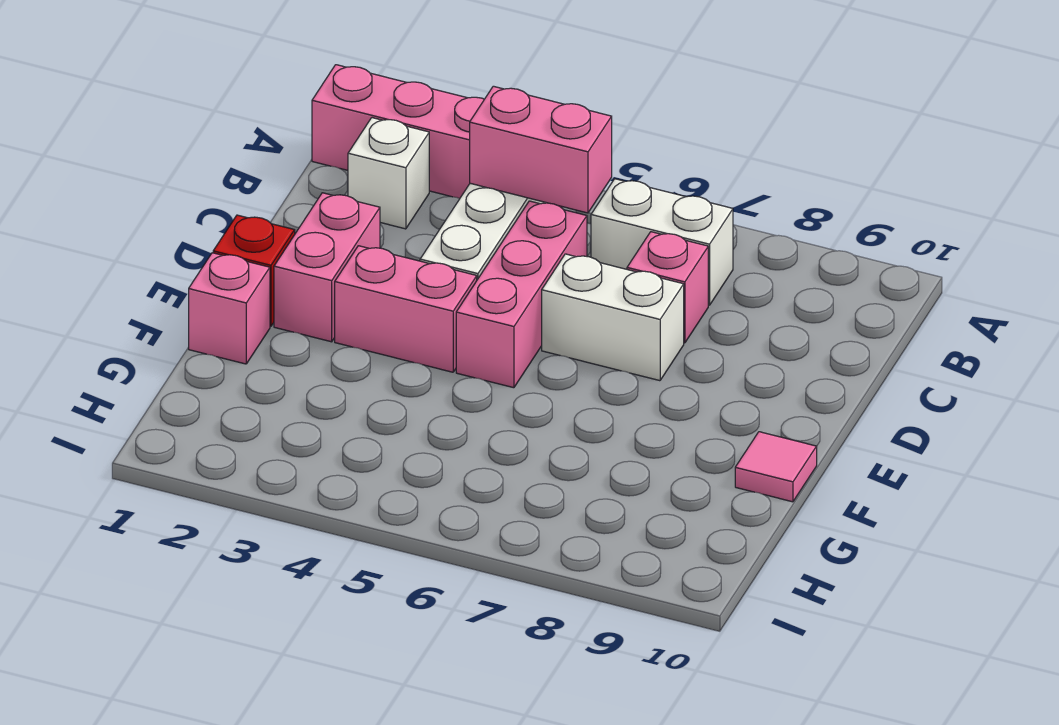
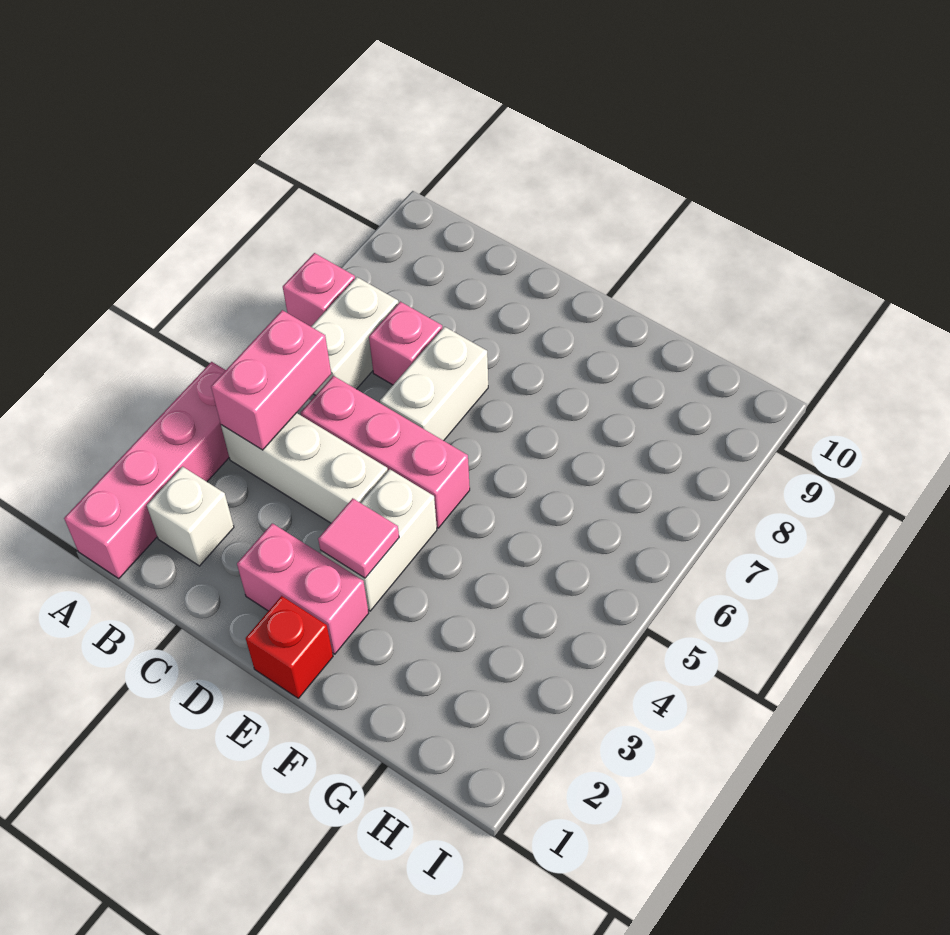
pink brick E3:E4 level 1 -> white brick E3:E4 level 1
pink brick F1 level 1 -> pink brick A7 level 1
pink tile F10 level 1 -> pink tile E3 level 2

